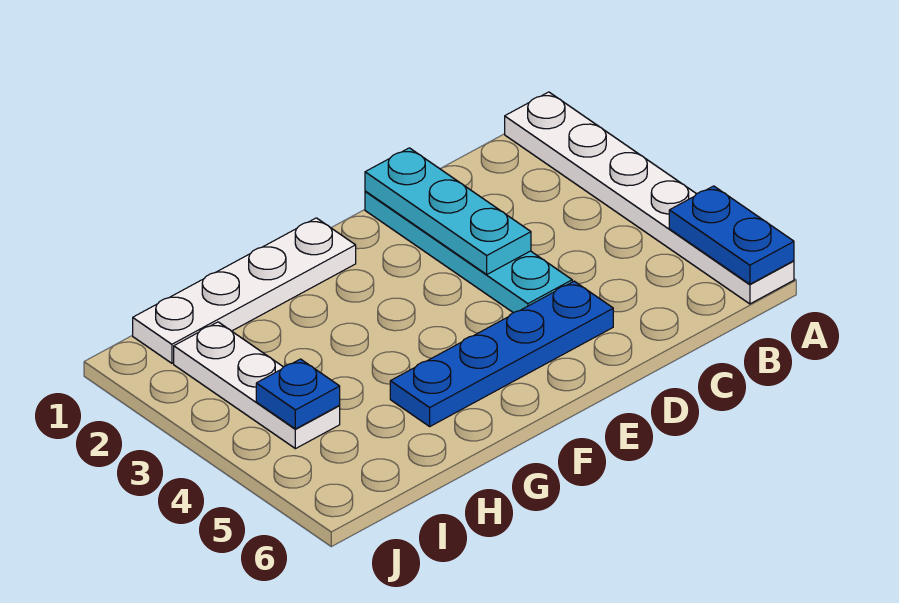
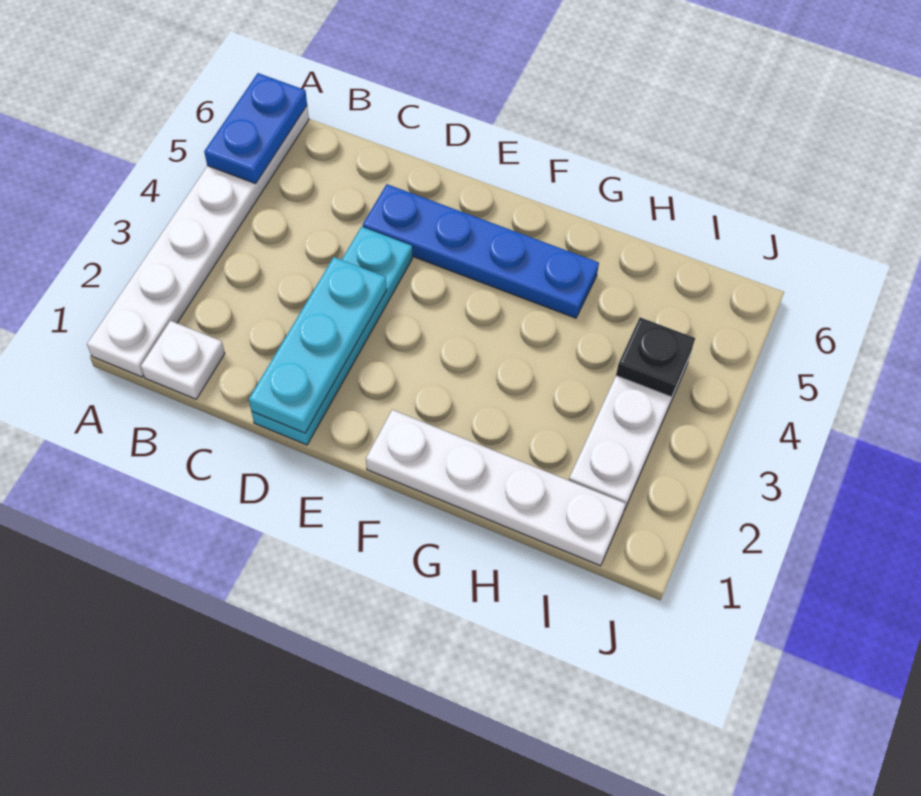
none -> white plate B1 level 1
blue plate I4 level 2 -> black plate I4 level 2

